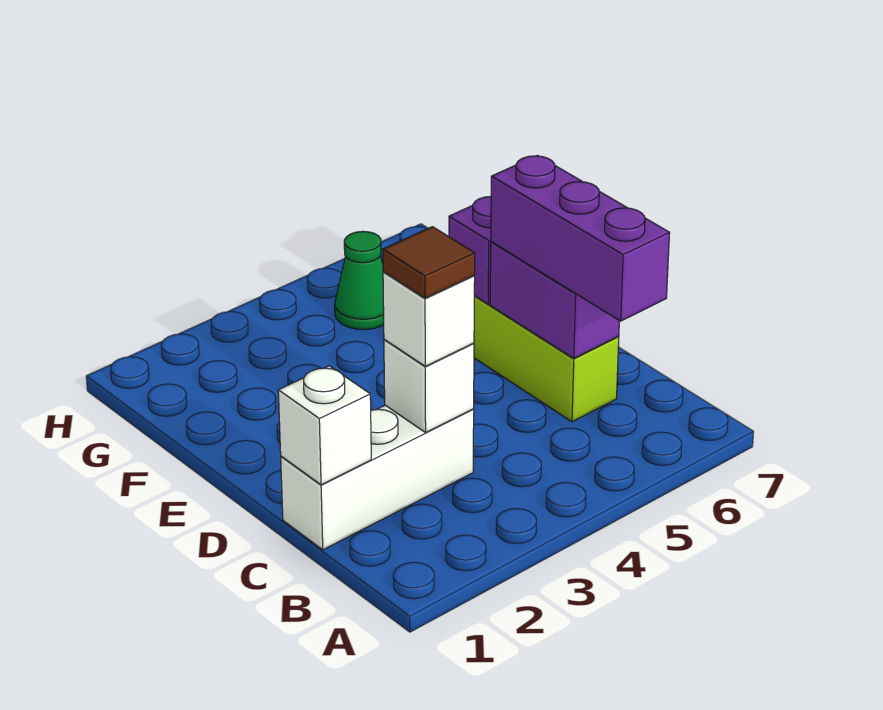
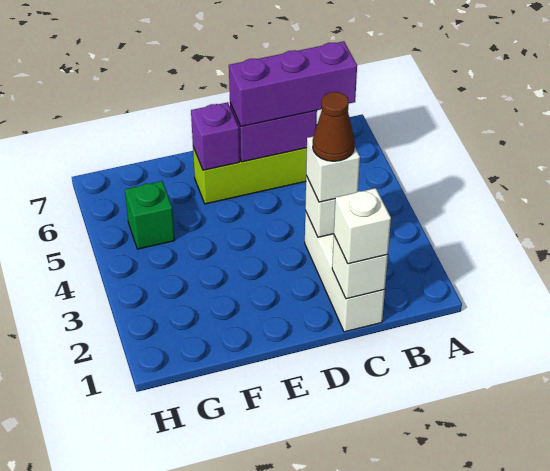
none -> white brick C1 level 3
brown tile C3 level 4 -> brown cone C3 level 4
green cone G5 level 1 -> green brick G5 level 1

